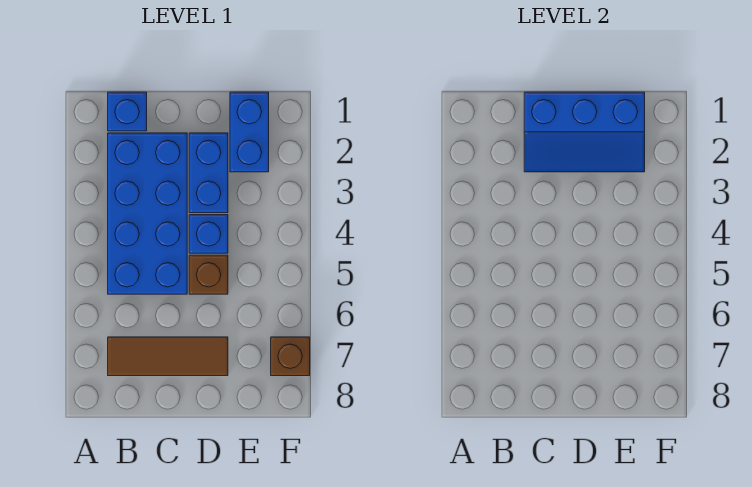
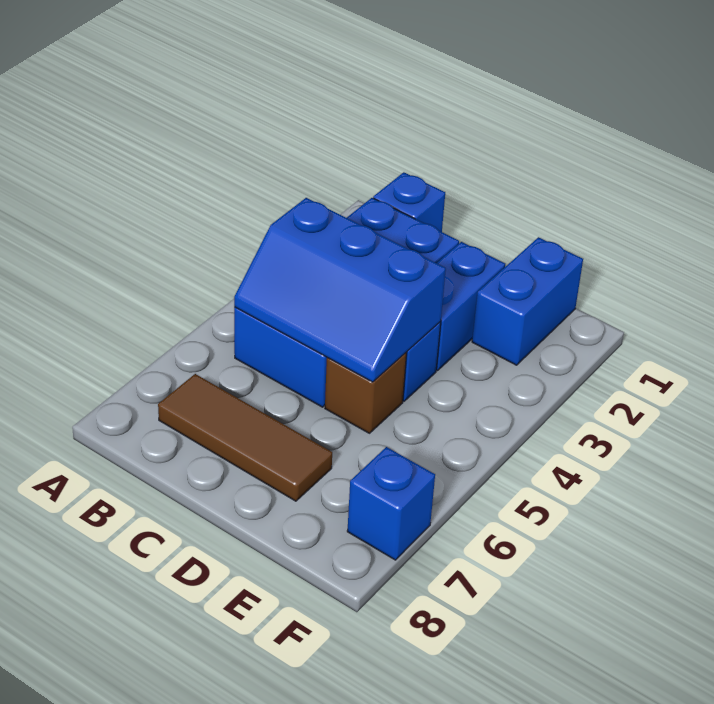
blue slope C1:E2 level 2 top 1 -> blue slope B4:D5 level 2 top 4
brown brick F7 level 1 -> blue brick F7 level 1

